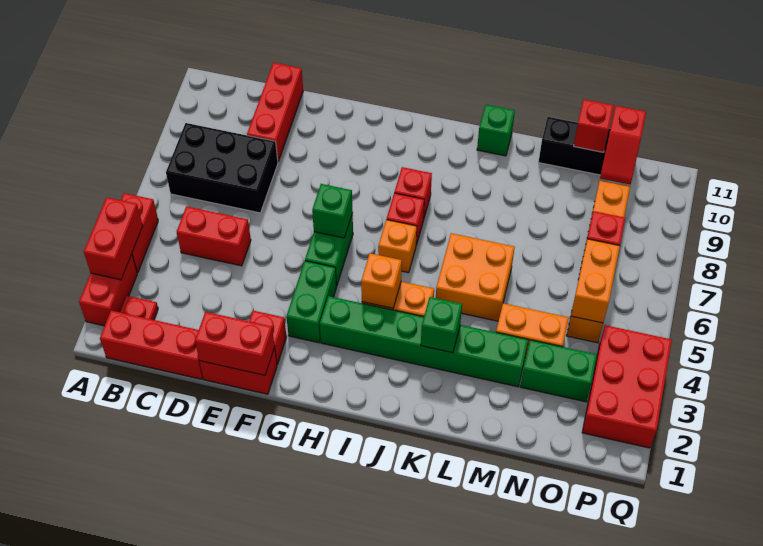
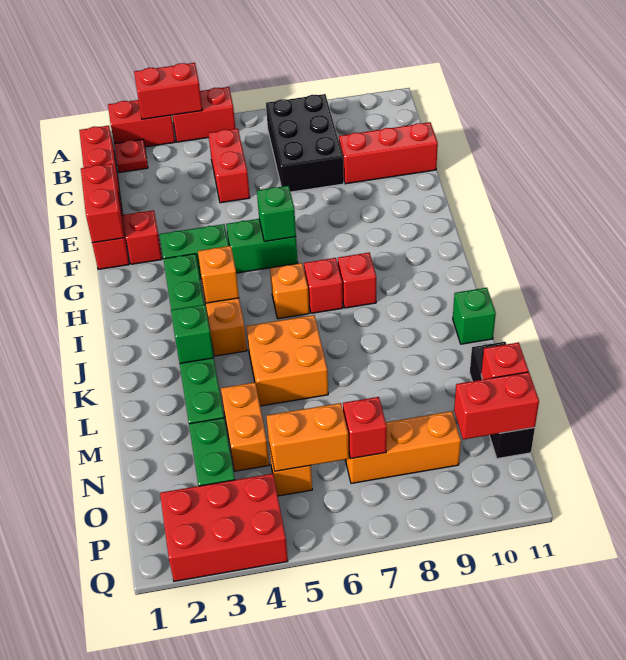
red slope O10:O11 level 2 top 11 -> red brick O10:O11 level 2

